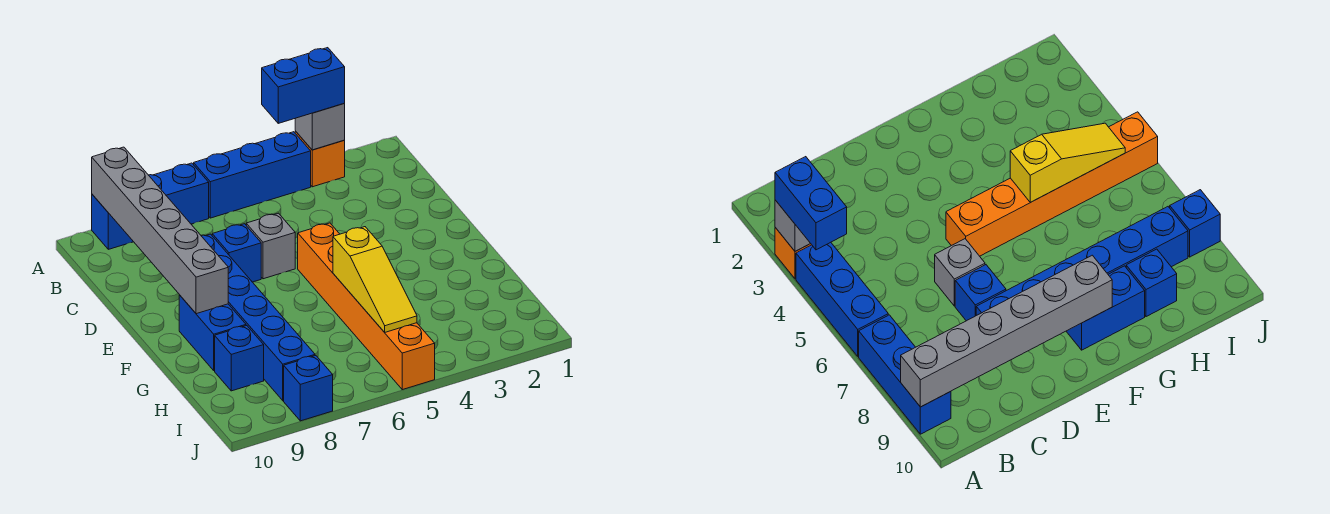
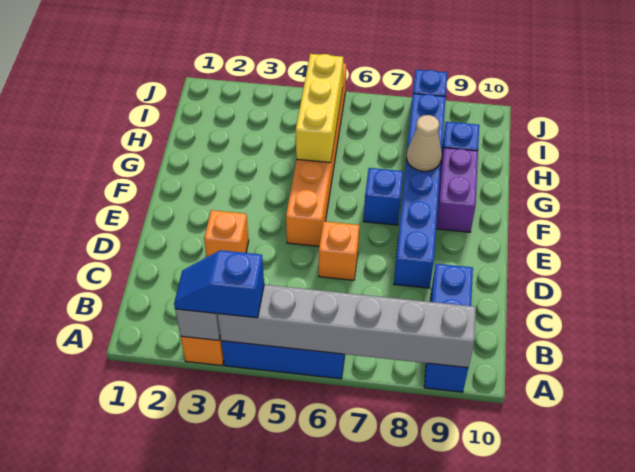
blue brick A3:A4 level 3 -> blue slope A3:A4 level 3 top 4
blue brick A7:A9 level 1 -> blue brick A9:C9 level 1
grey brick A9:F9 level 2 -> grey brick A4:A9 level 2
none -> orange brick D3 level 1
grey brick D6 level 1 -> orange brick D6 level 1
blue brick D7 level 1 -> blue brick F7 level 1
blue brick F9:G9 level 1 -> purple brick F9:G9 level 1
yellow slope G5:I5 level 2 top G -> yellow brick G5:I5 level 2
none -> tan cone G8 level 2

